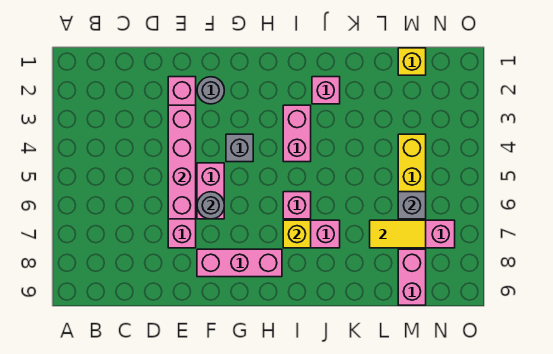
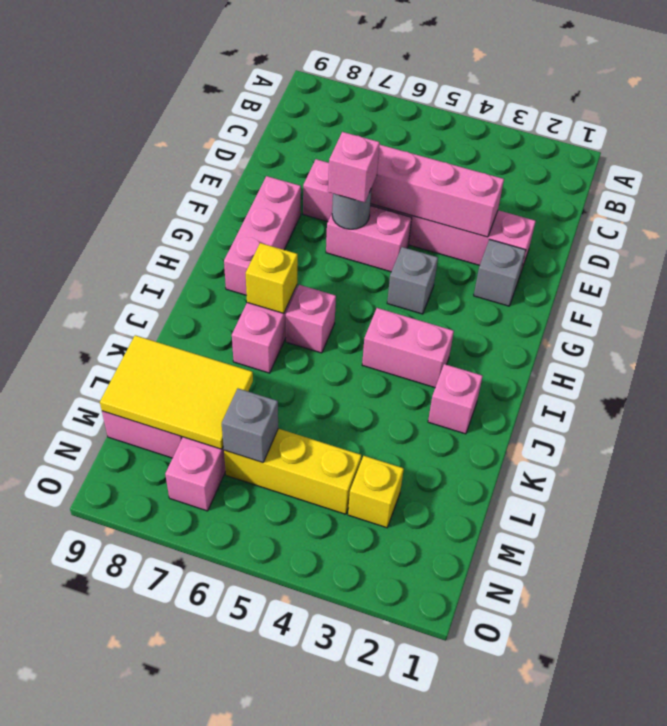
grey round brick F2 level 1 -> grey brick F2 level 1
none -> pink brick F6 level 3
yellow tile L7:M7 level 2 -> yellow tile L7:M9 level 2
yellow brick M1 level 1 -> yellow brick M3 level 1

